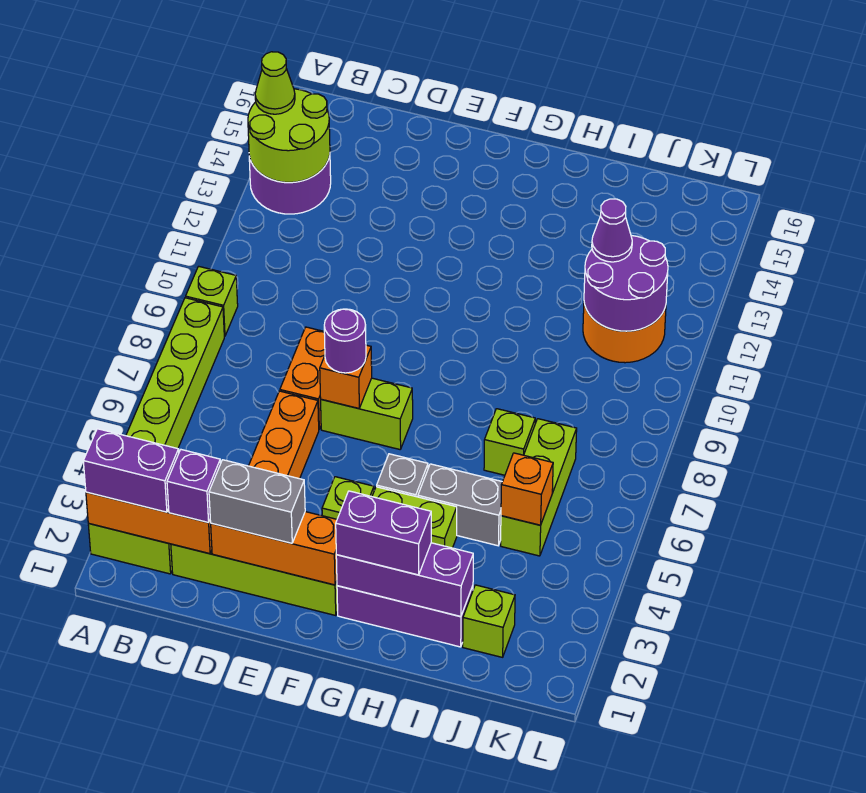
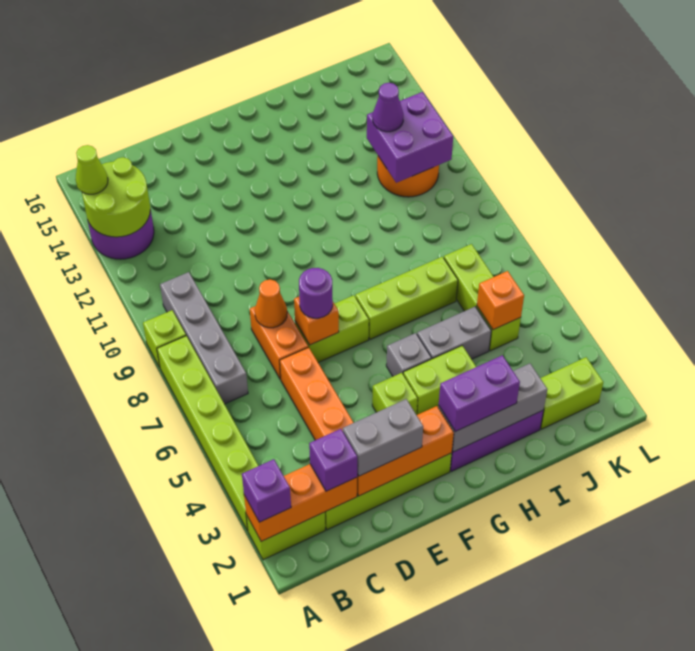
purple brick A2:B2 level 3 -> purple brick A2 level 3
none -> grey brick B7:B10 level 1
none -> orange cone D8 level 2
purple brick G2:I2 level 2 -> grey brick G2:I2 level 2
lime brick I7 level 1 -> lime brick G7:I7 level 1
lime brick J2 level 1 -> lime brick J2:K2 level 1
purple round brick J11:K12 level 2 -> purple brick J11:K12 level 2

